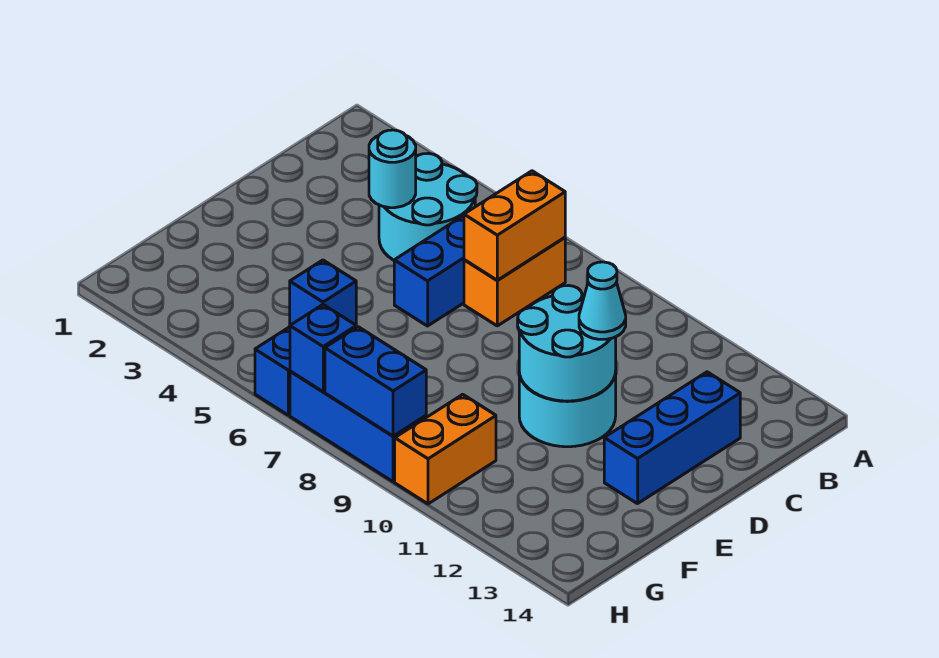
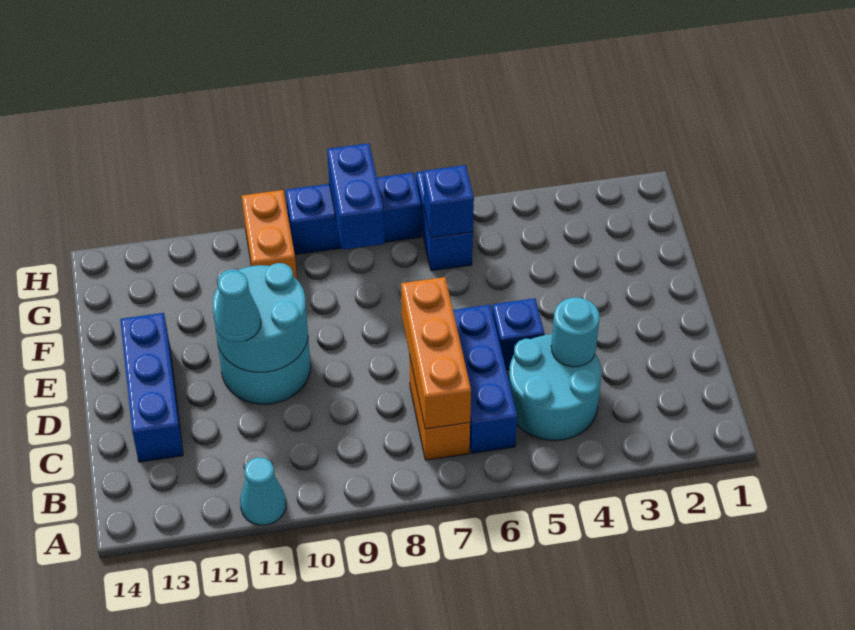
none -> cyan cone A11 level 1
orange brick B7:C7 level 2 -> orange brick B7:D7 level 2
blue brick H7 level 2 -> blue brick D5 level 1
blue brick H8:H9 level 2 -> blue brick G8:H8 level 2

